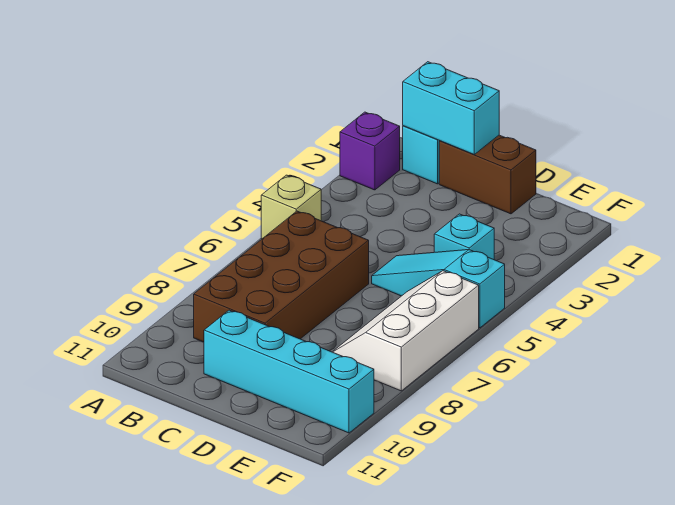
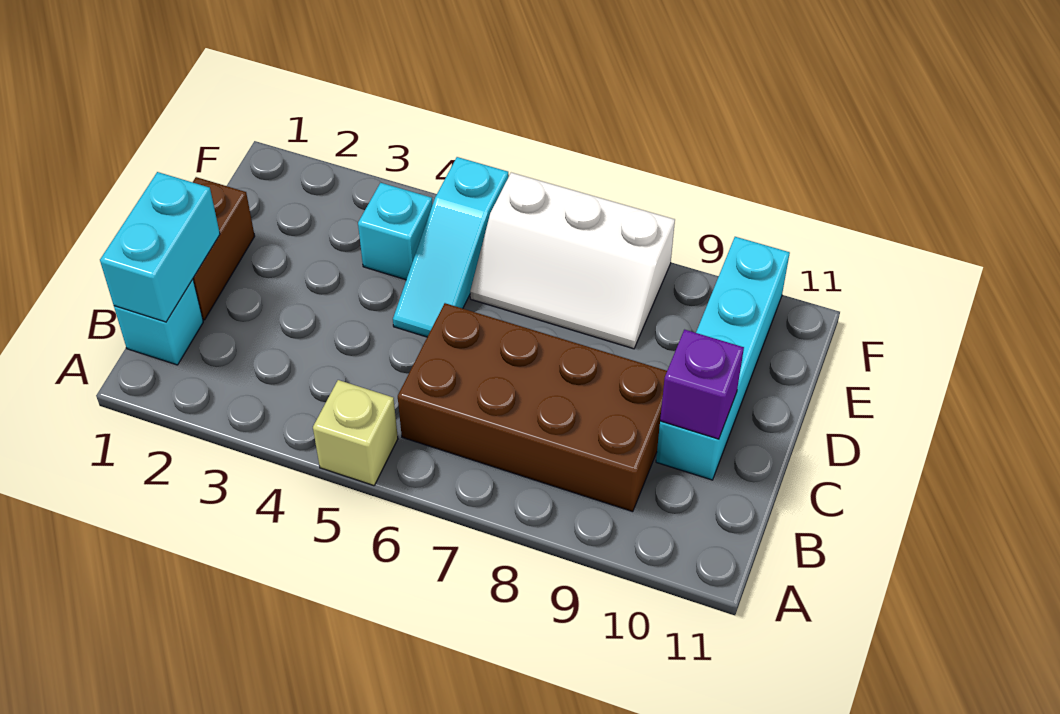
purple brick A2 level 1 -> purple brick C10 level 2

